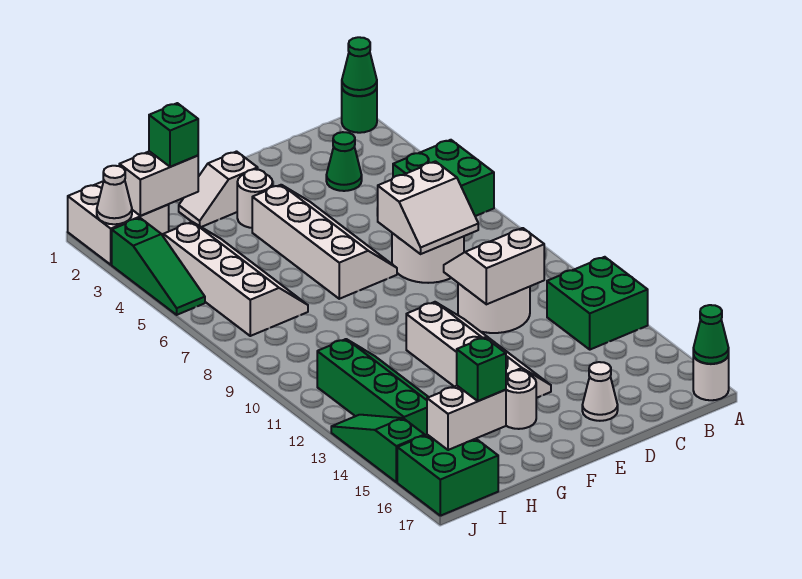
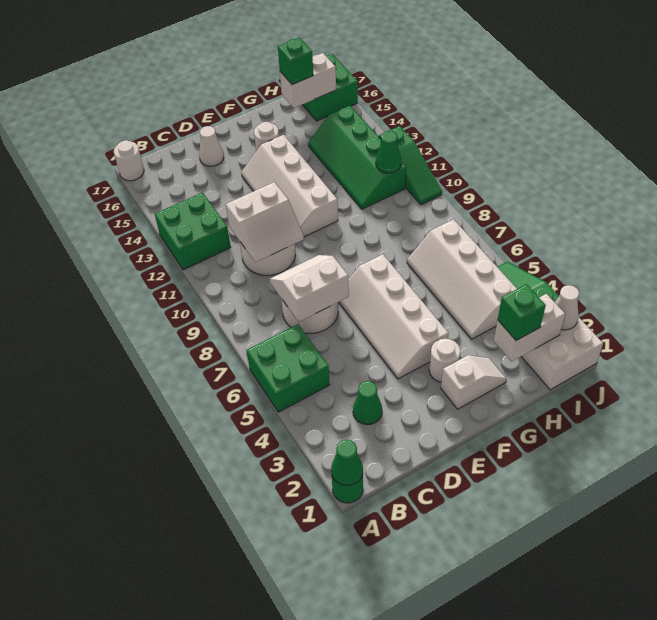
green cone A17 level 2 -> green cone I11 level 2
green slope J13:J15 level 1 top 15 -> green slope J10:J12 level 1 top 12

